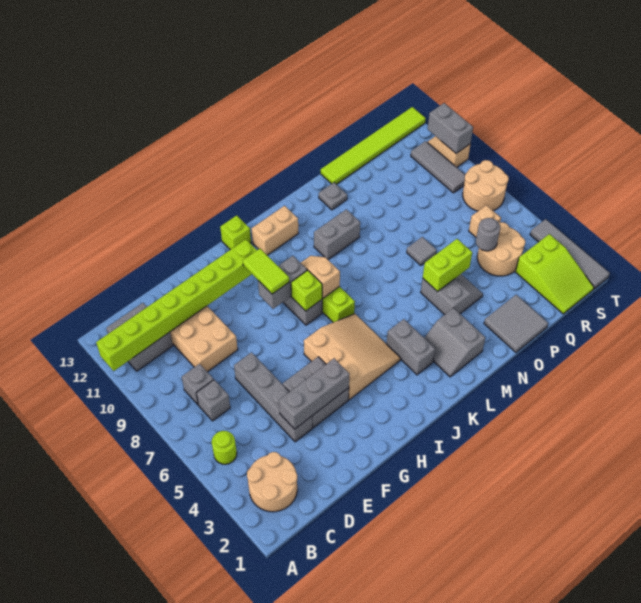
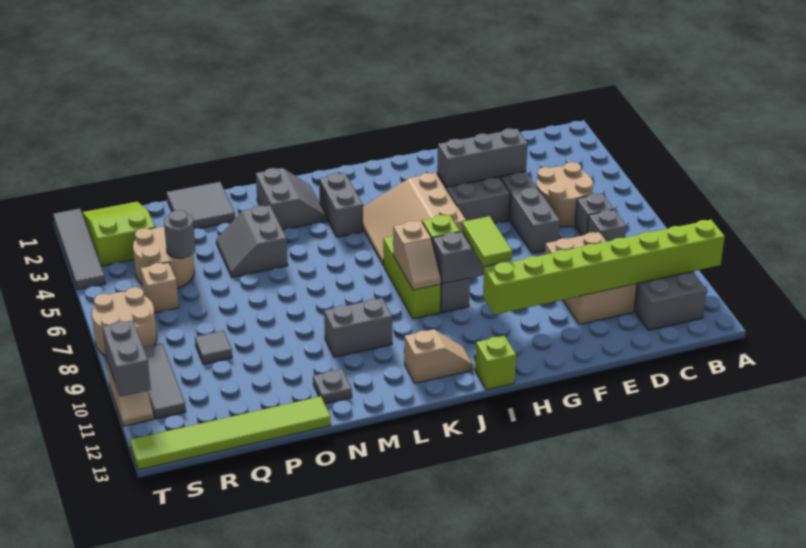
tan round brick B2:C3 level 1 -> tan round brick C5:D6 level 1
lime round brick B5 level 1 -> none
tan brick J12:K12 level 1 -> tan slope J12:K12 level 1 top K
lime brick N5:O5 level 2 -> none
grey tile O7 level 1 -> grey tile Q9 level 1

